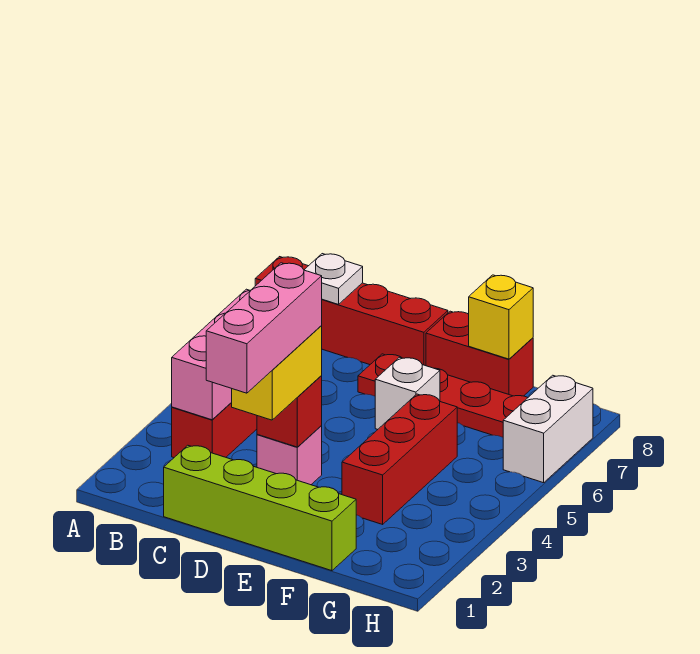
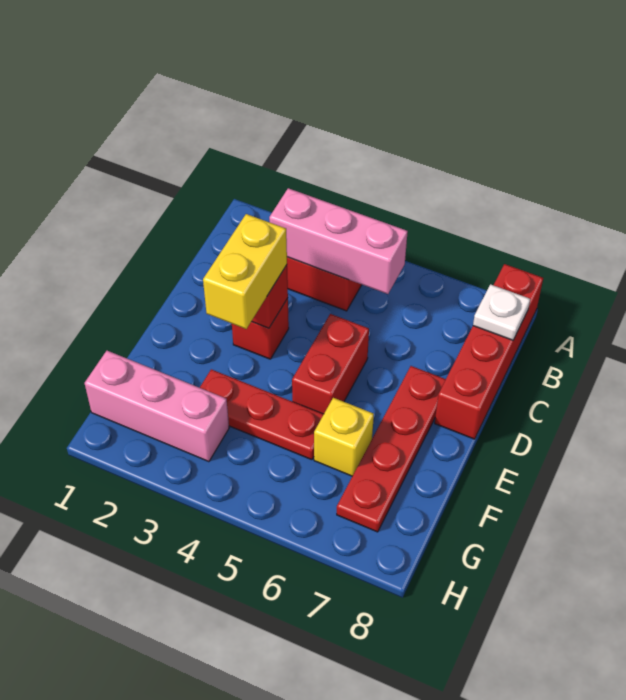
lime brick C1:F1 level 1 -> none
pink brick D1:D3 level 4 -> pink brick G1:G3 level 1
yellow brick D2:D3 level 3 -> yellow brick D3:E3 level 3
pink brick D3 level 1 -> red brick D3 level 1
white brick E6 level 1 -> none
red brick E8:F8 level 1 -> red brick D5:E5 level 1
red brick F3:F5 level 1 -> red plate F3:F5 level 1
yellow brick F8 level 2 -> yellow brick F6 level 1
white brick H6:H7 level 1 -> none

